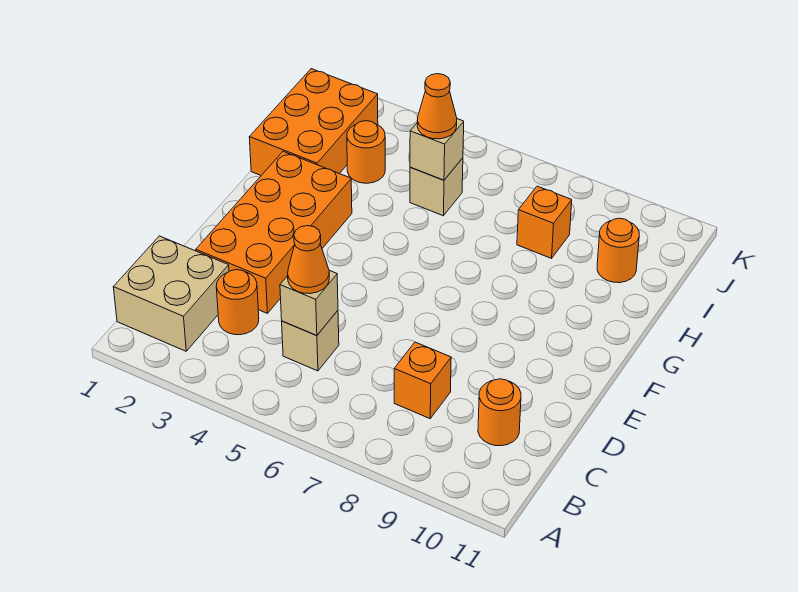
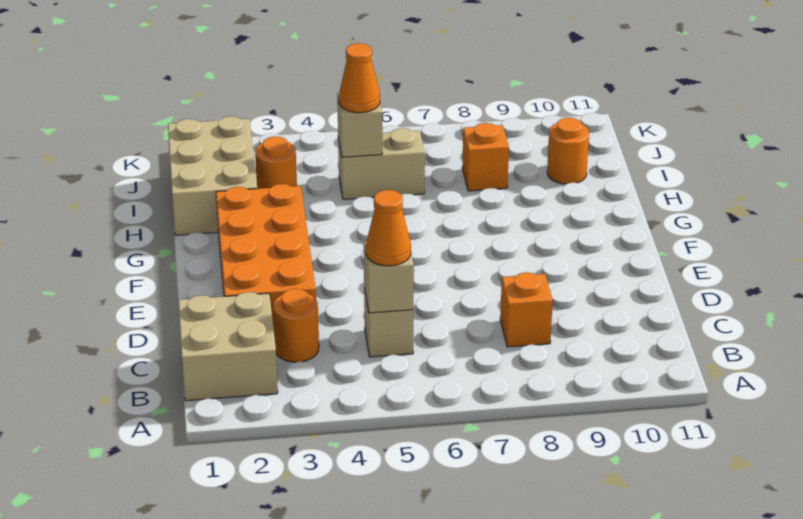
orange round brick C10 level 1 -> none
orange brick H1:J2 level 1 -> tan brick H1:J2 level 1
tan brick I5 level 1 -> tan brick I5:I6 level 1

